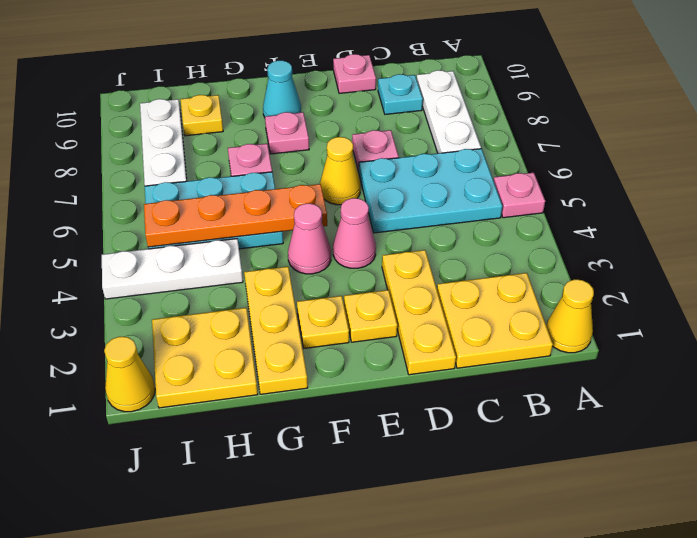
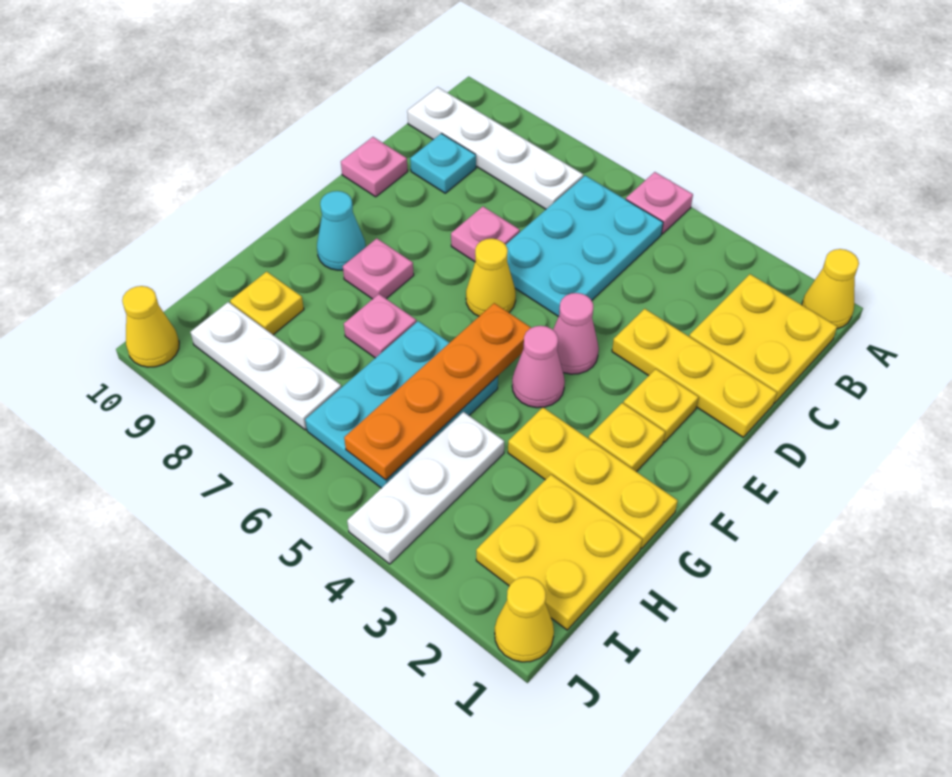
white plate B7:B9 level 1 -> white plate B7:B10 level 1
none -> yellow cone J10 level 1

